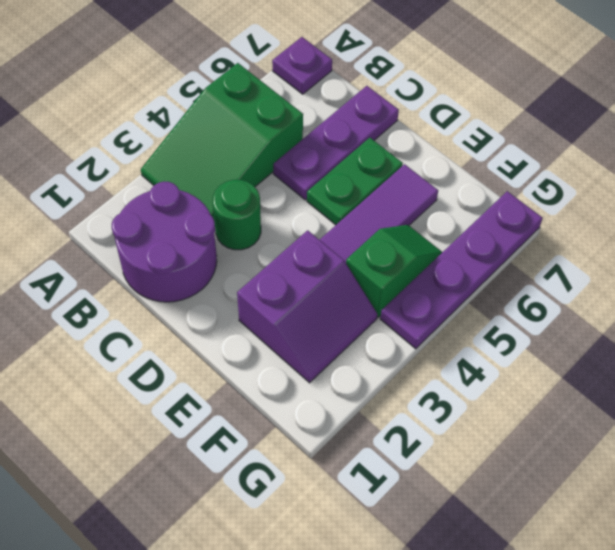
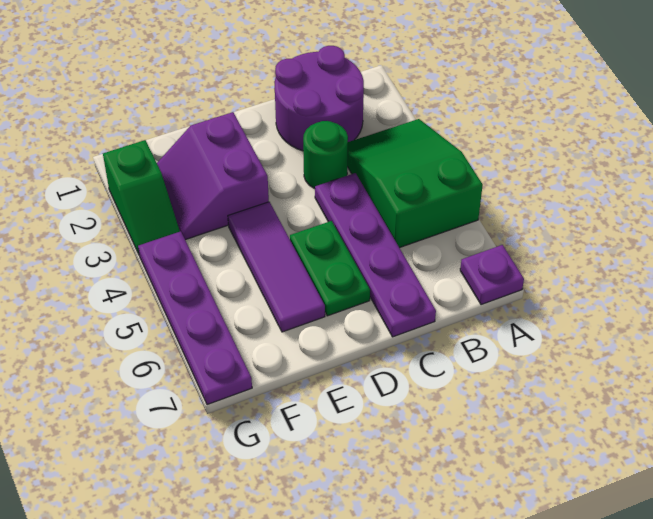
purple plate C5:C7 level 1 -> purple plate C4:C7 level 1
green slope F4:F5 level 1 top 4 -> green slope G2:G3 level 1 top 2

